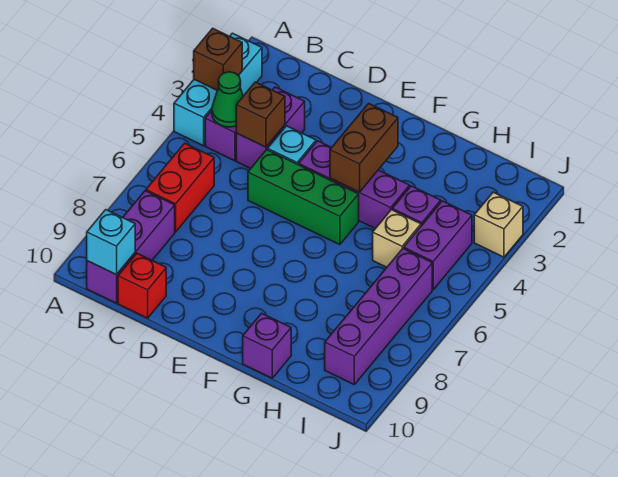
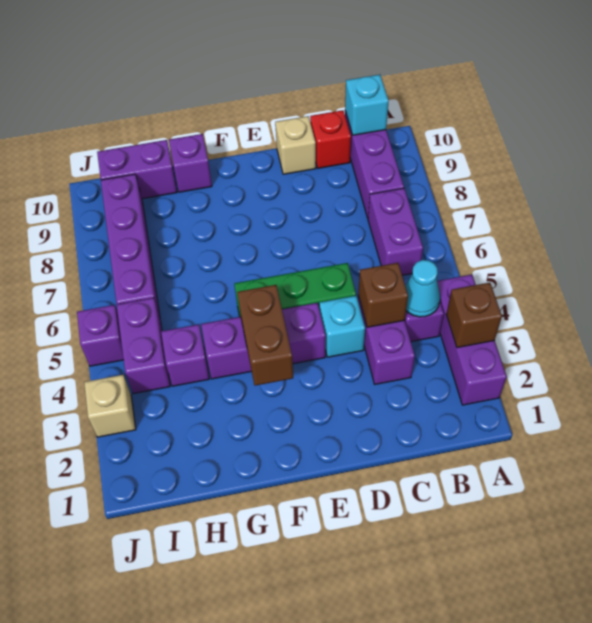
cyan brick A2:A4 level 1 -> purple brick A2:A4 level 1
green cone B4 level 2 -> cyan cone B4 level 2
red brick B6:B7 level 1 -> purple brick B6:B7 level 1
tan brick H5 level 1 -> tan brick D10 level 1
none -> purple brick H10:I10 level 1
none -> purple brick J5 level 1

